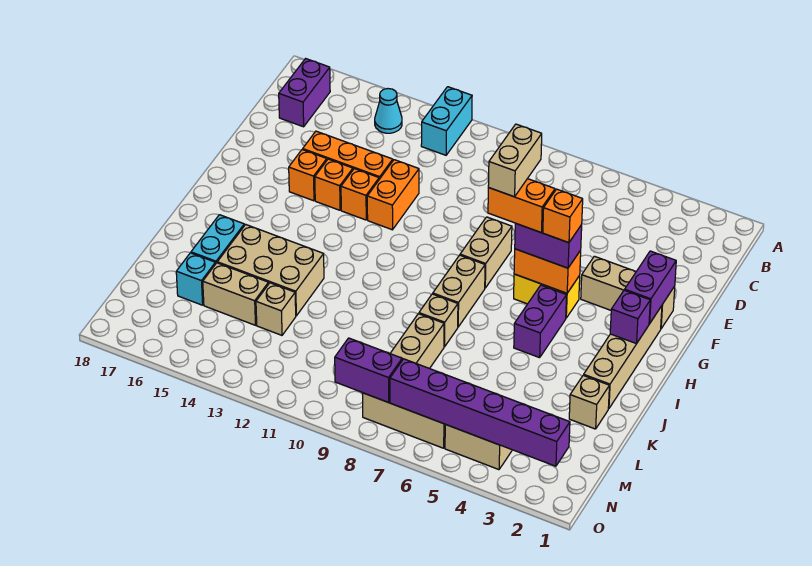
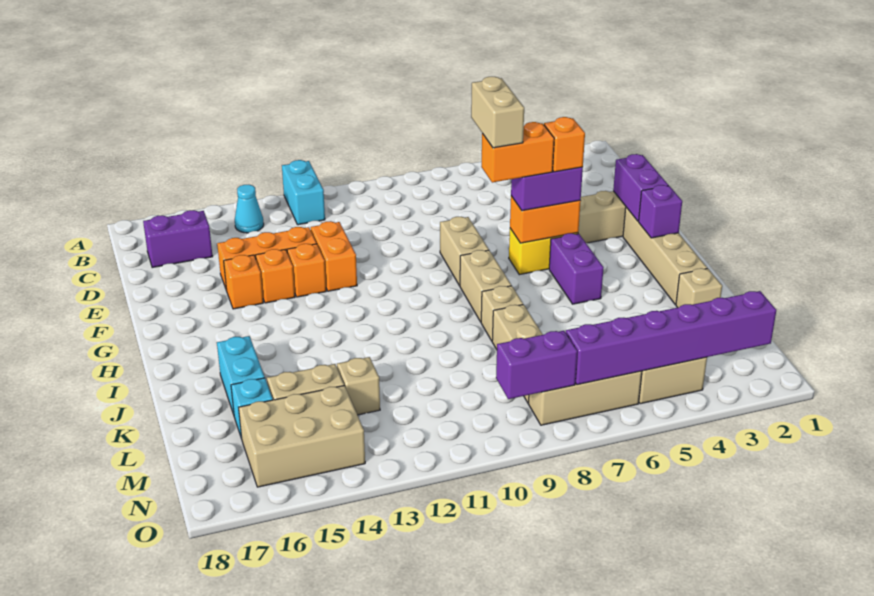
purple brick B17:C17 level 1 -> purple brick C16:C17 level 1
tan brick J13:K15 level 1 -> tan brick M14:N16 level 1

